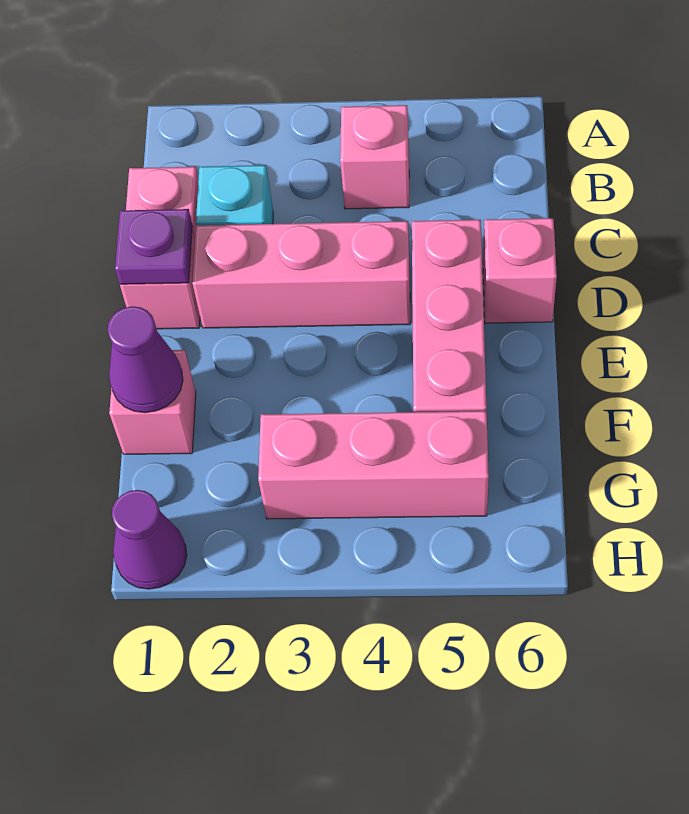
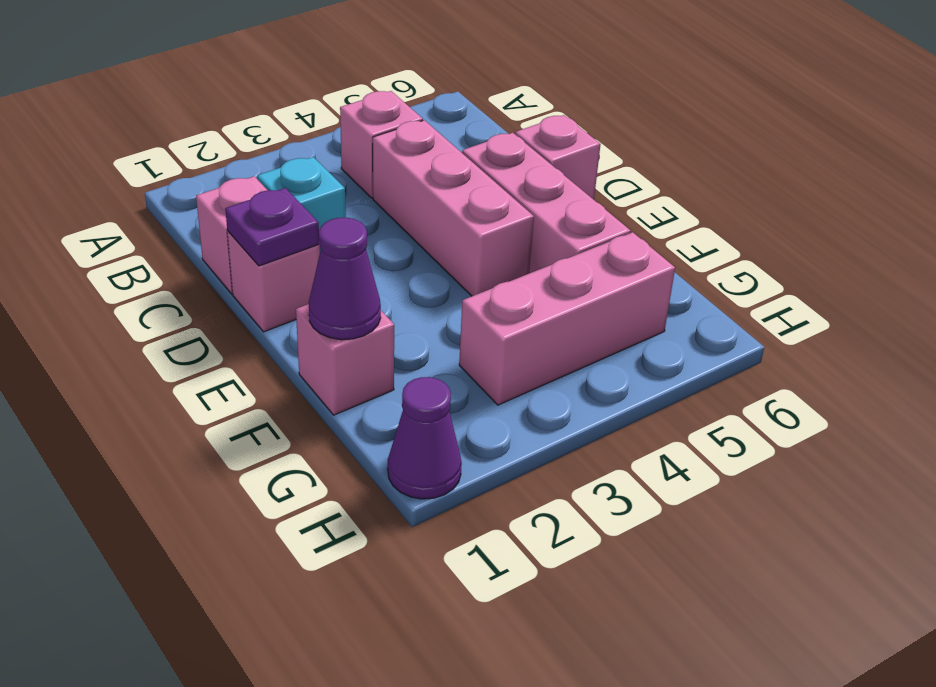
pink brick D2:D4 level 1 -> pink brick C4:E4 level 1

